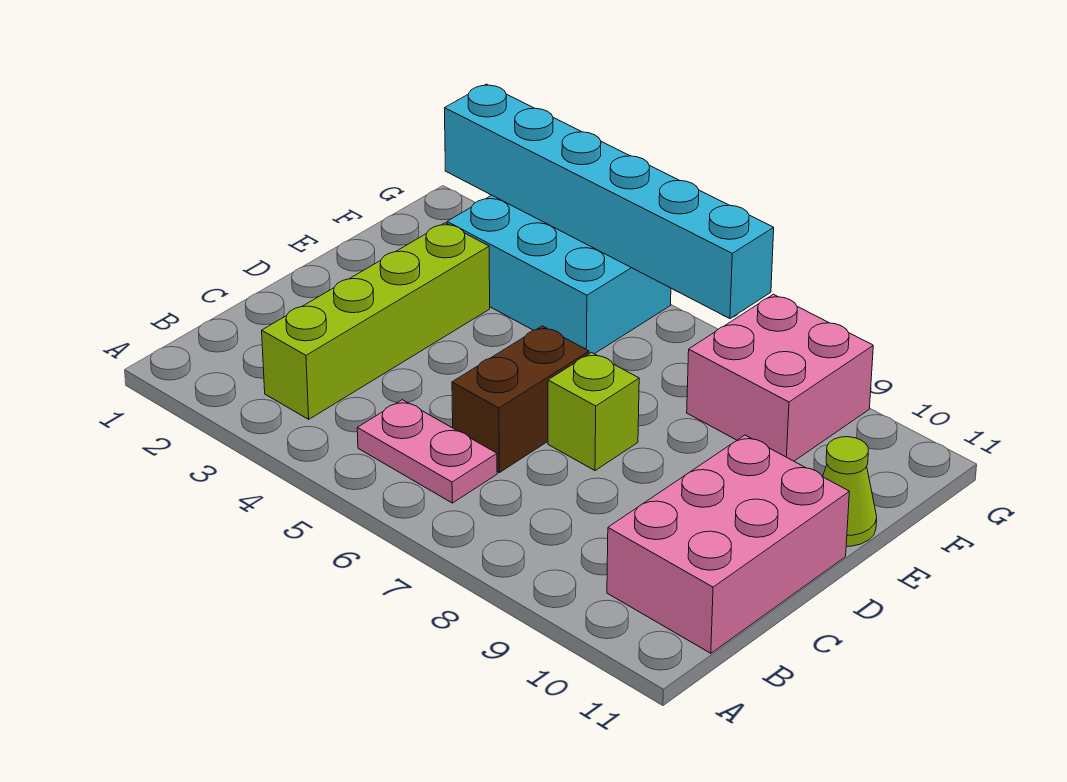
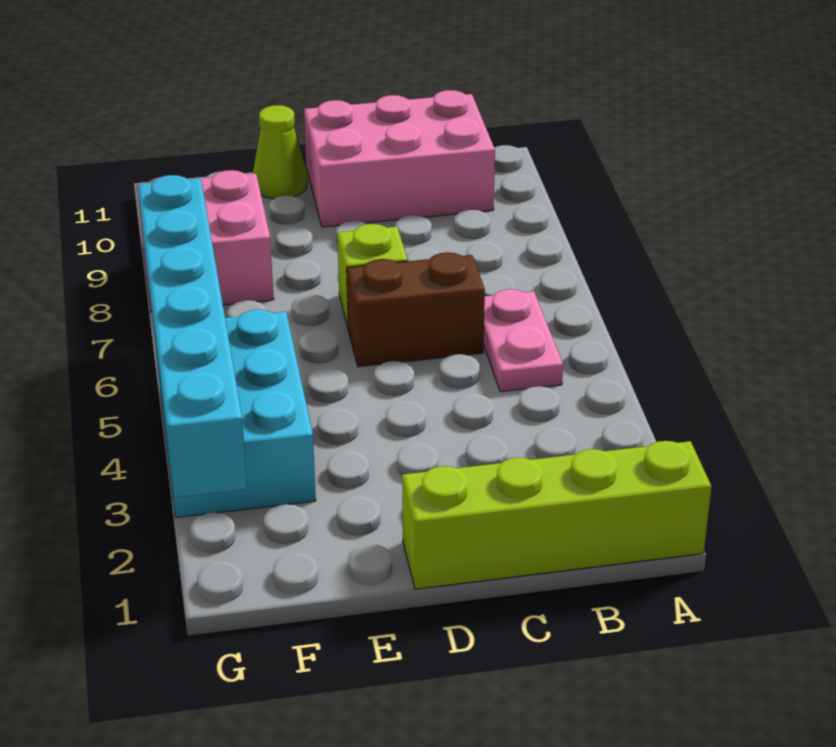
lime brick B3:E3 level 1 -> lime brick A1:D1 level 1

